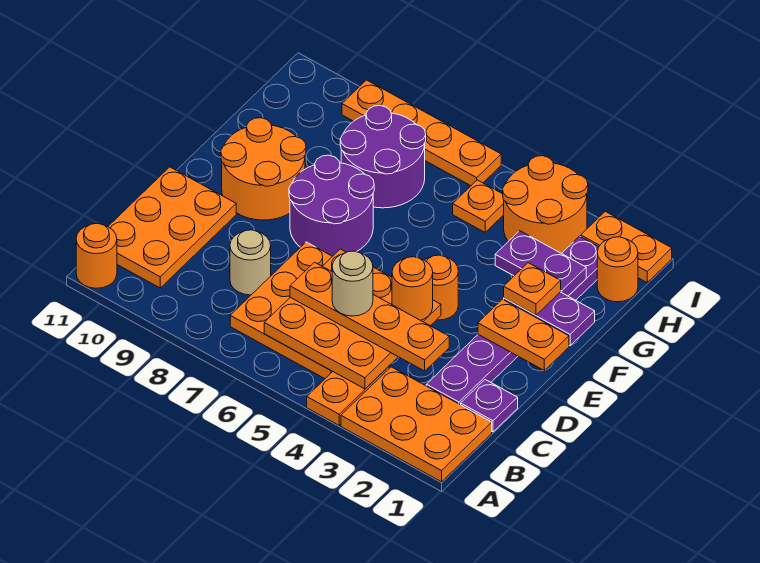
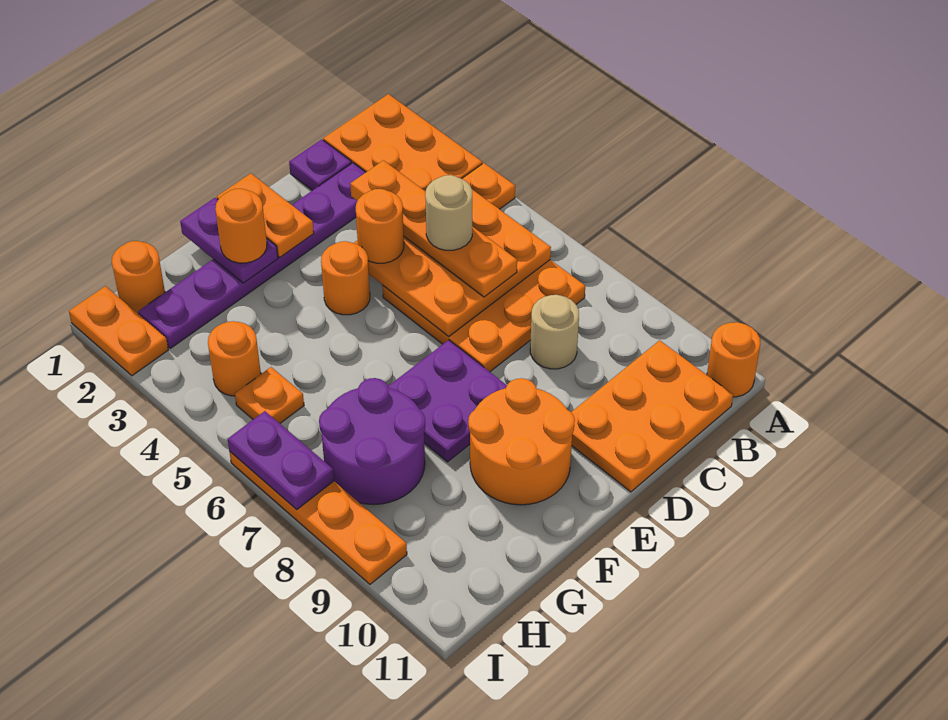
purple round brick E7:F8 level 1 -> purple plate E7:F8 level 1
orange plate F2 level 3 -> orange round brick F2 level 3
purple plate G2:G3 level 2 -> purple plate I6:I7 level 2
orange round brick H3:I4 level 1 -> orange round brick H4 level 1

